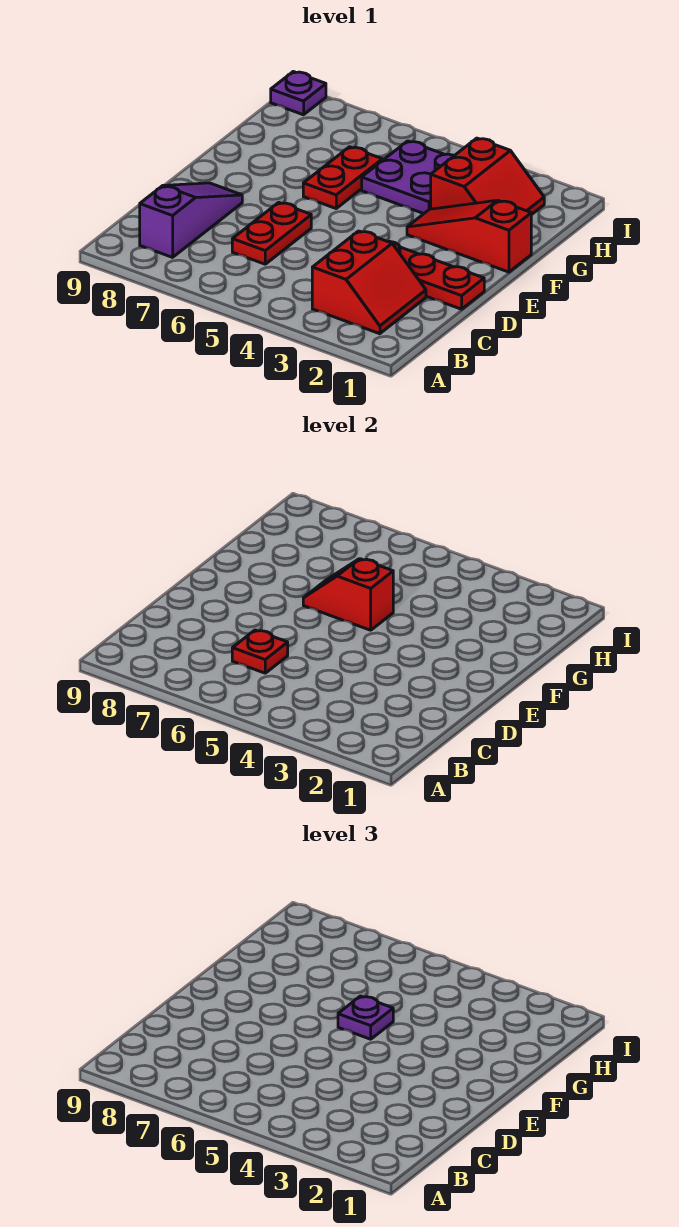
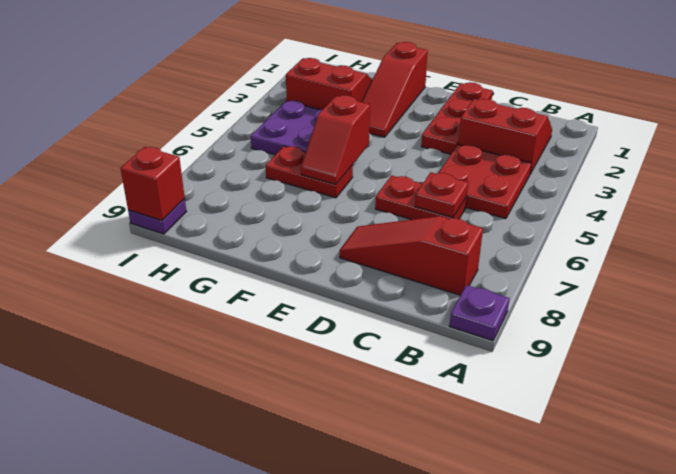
none -> red plate B4:C5 level 1
purple slope B8:D8 level 1 top B -> red slope B8:D8 level 1 top B
purple plate F5 level 3 -> purple plate A9 level 1
none -> red brick I9 level 2

